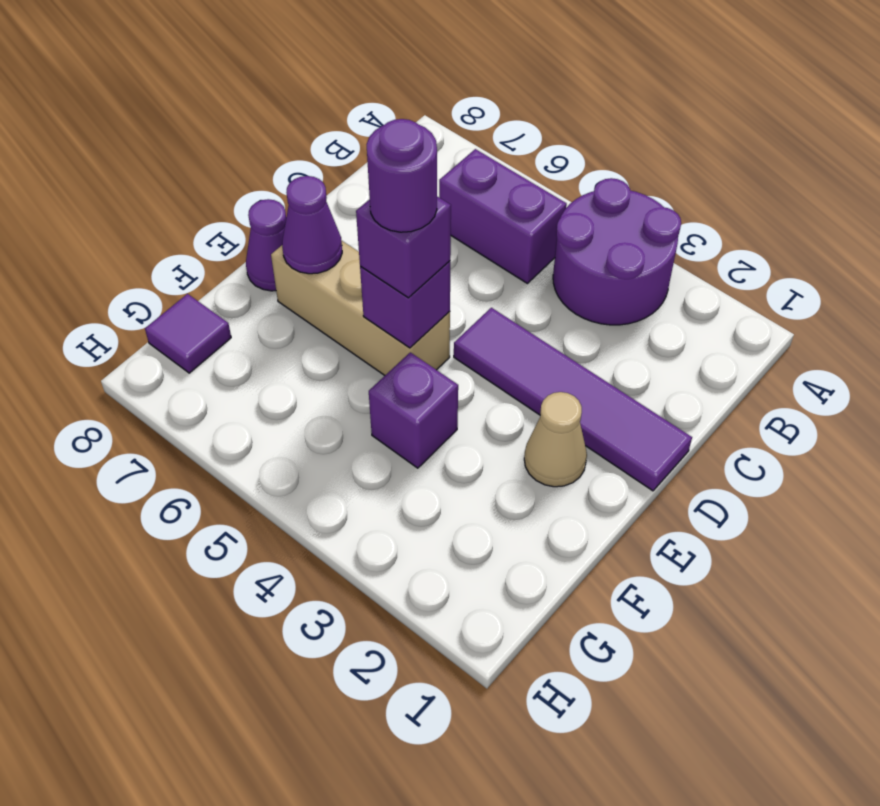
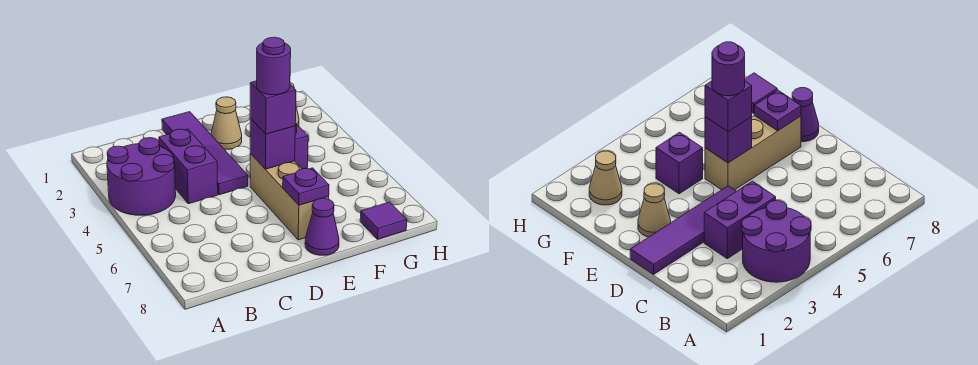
purple brick B5:B6 level 1 -> purple brick C3:C4 level 1
purple cone E7 level 2 -> purple plate E7 level 2
none -> tan cone G2 level 1

